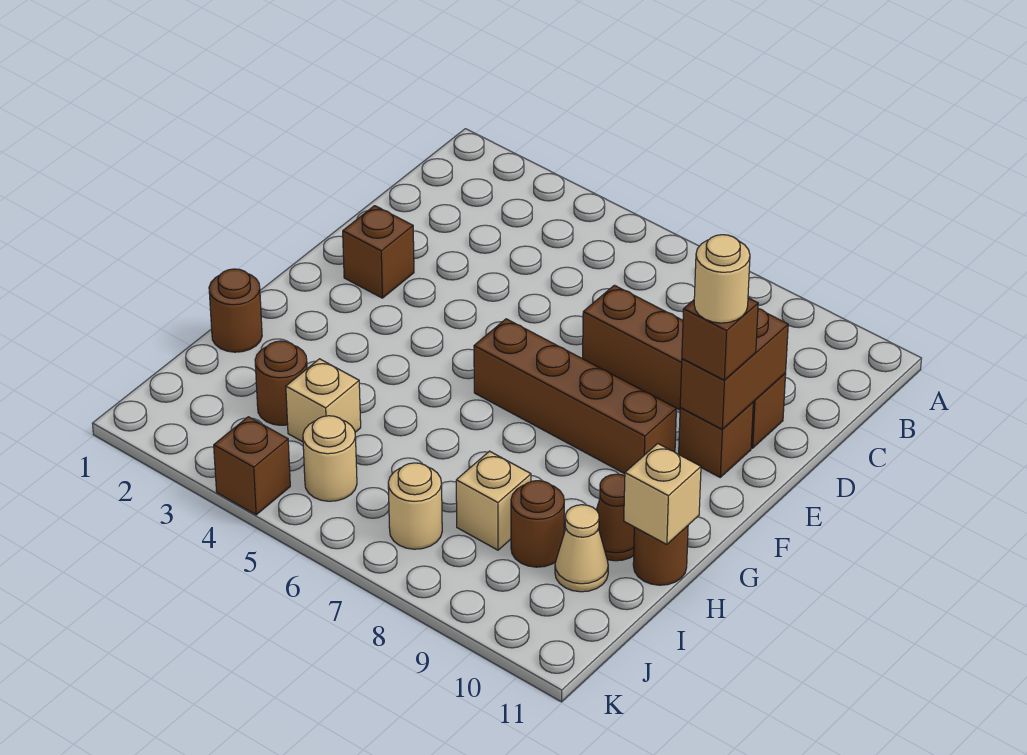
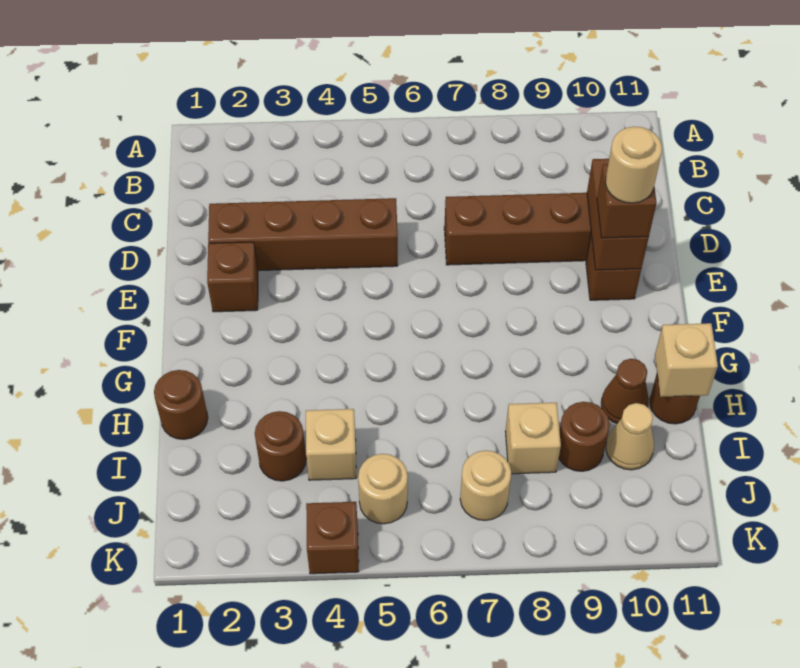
brown brick F6:F9 level 1 -> brown brick D2:D5 level 1

